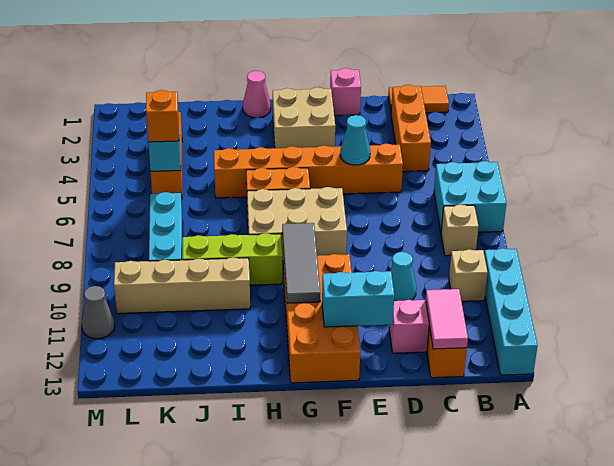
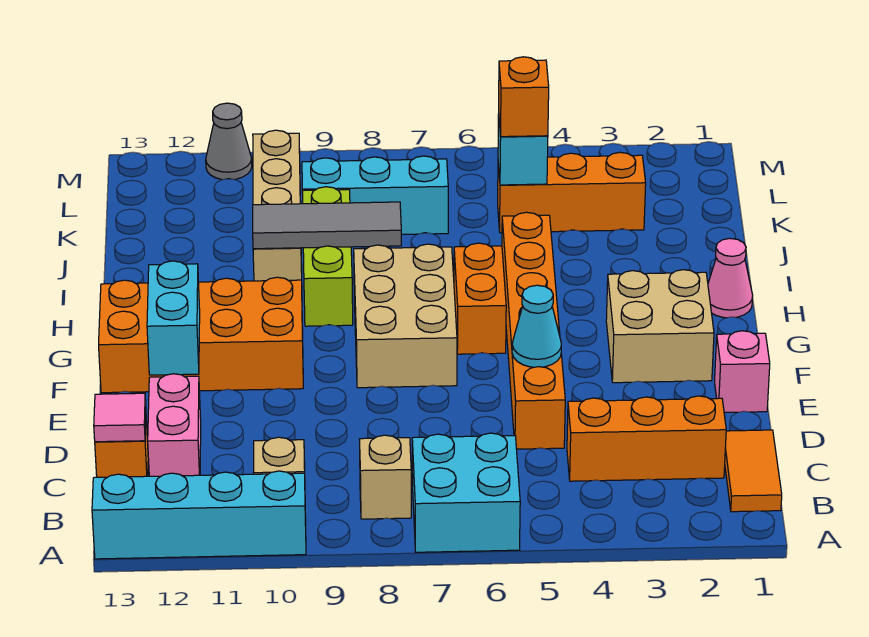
pink tile C12:C13 level 2 -> pink tile C13 level 2
cyan cone D10 level 1 -> none
grey tile G9:G11 level 2 -> grey tile I8:I10 level 2

